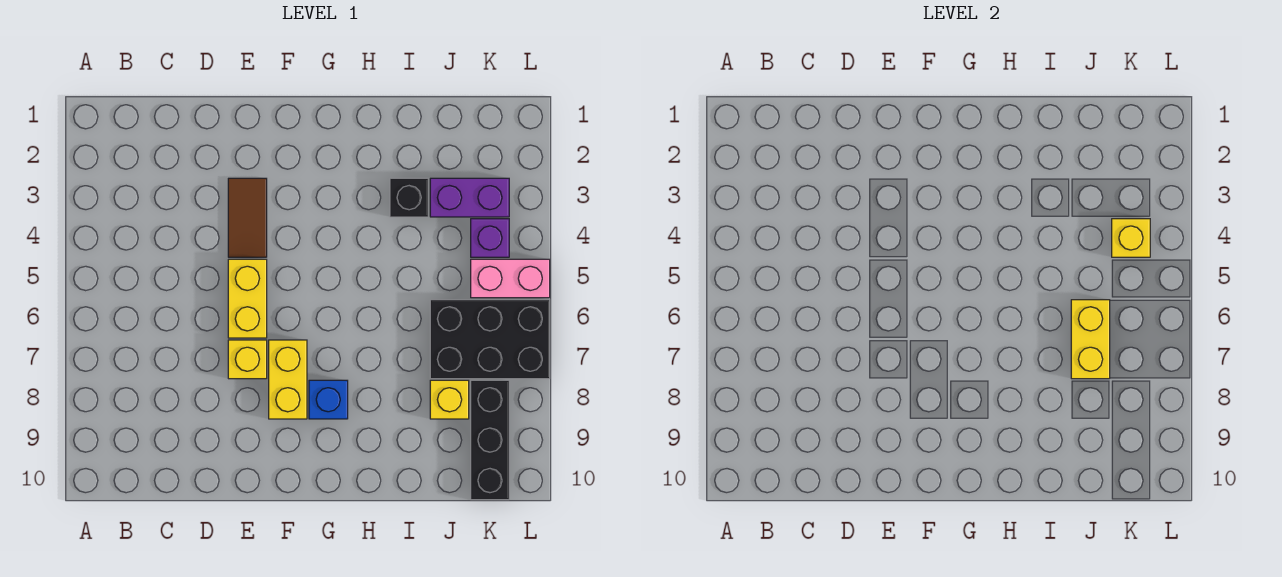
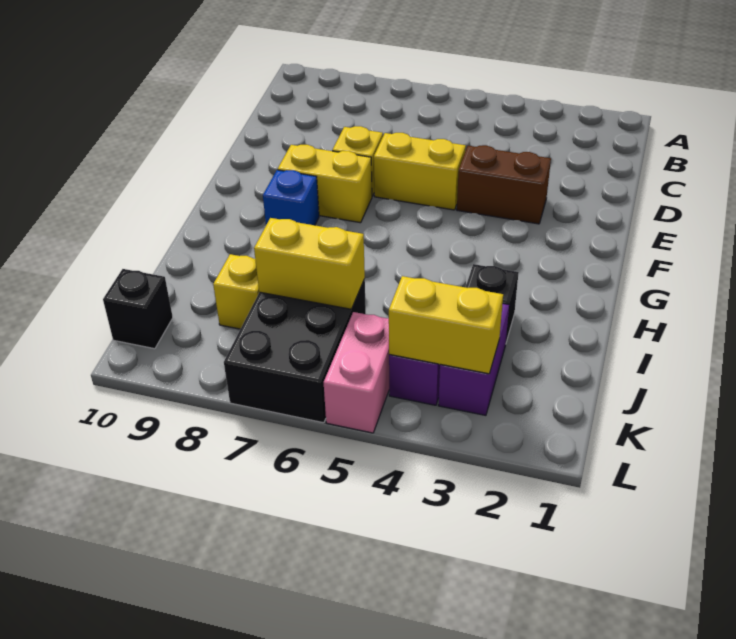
brown tile E3:E4 level 1 -> brown brick E3:E4 level 1
yellow brick K4 level 2 -> yellow brick K3:K4 level 2
black brick K8:K10 level 1 -> black brick K10 level 1

